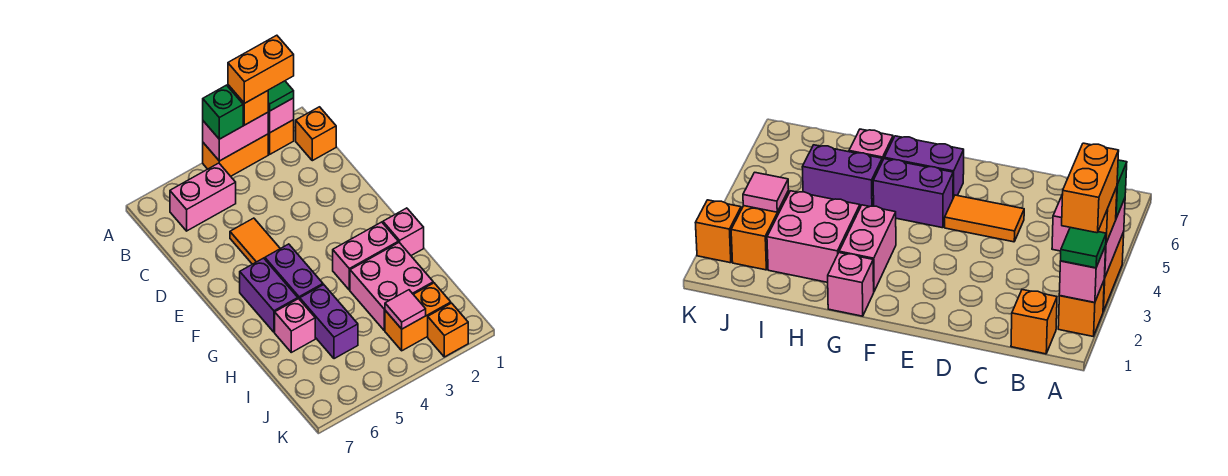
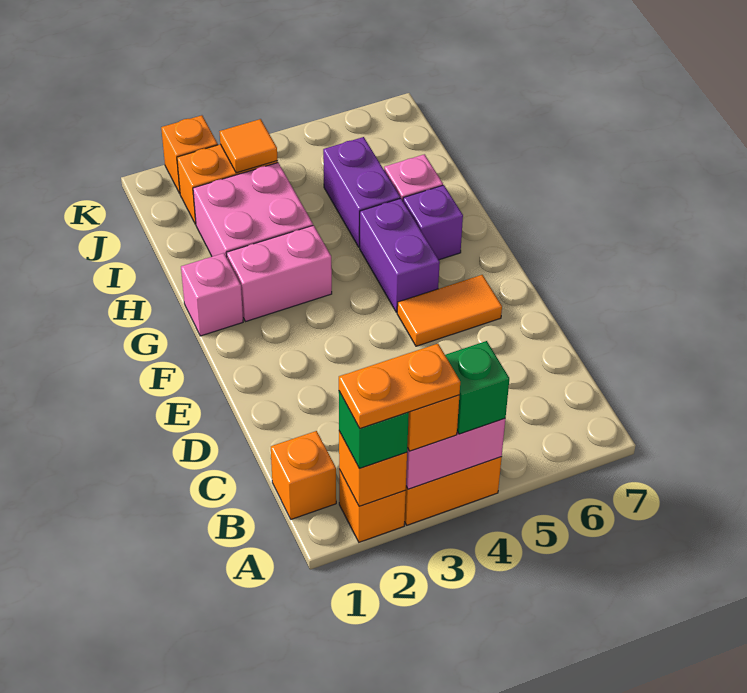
pink brick A2 level 2 -> orange brick A2 level 2
green tile A2 level 3 -> green brick A2 level 3
orange brick A2:A3 level 4 -> orange plate A2:A3 level 4
pink brick B5:B6 level 1 -> none
orange tile D5:E5 level 1 -> orange tile E5:E6 level 1
purple brick F6:G6 level 1 -> purple brick G6 level 1
pink tile J3 level 2 -> orange tile J3 level 2

